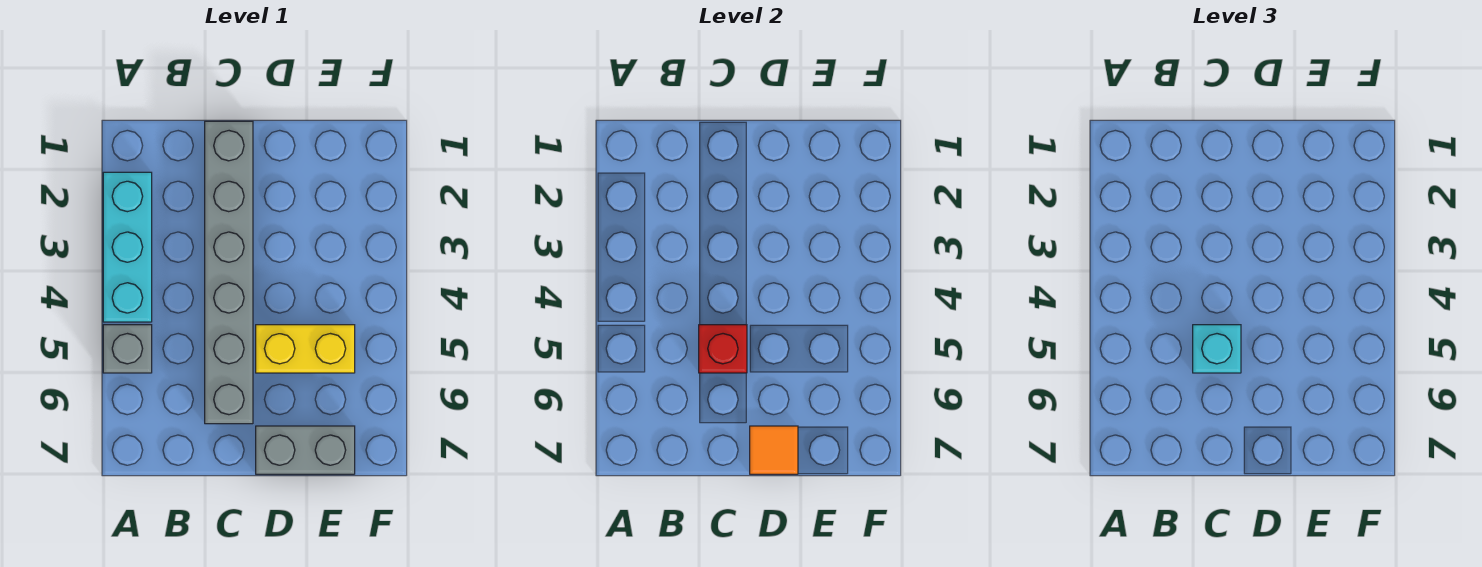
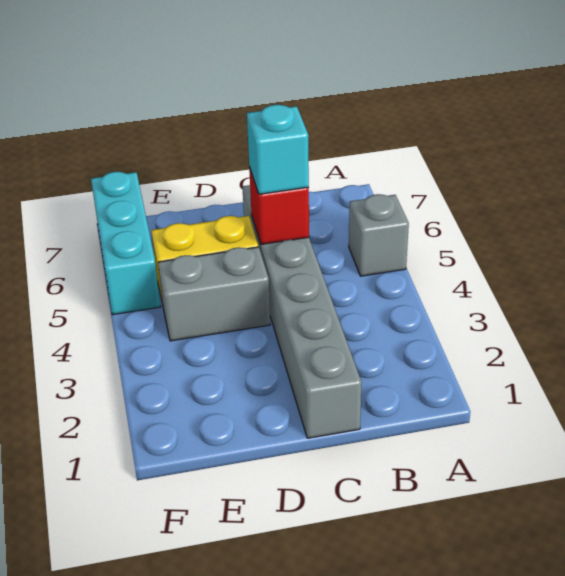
cyan brick A2:A4 level 1 -> cyan brick F5:F7 level 1
grey brick D7:E7 level 1 -> grey brick D4:E4 level 1
orange tile D7 level 2 -> none

